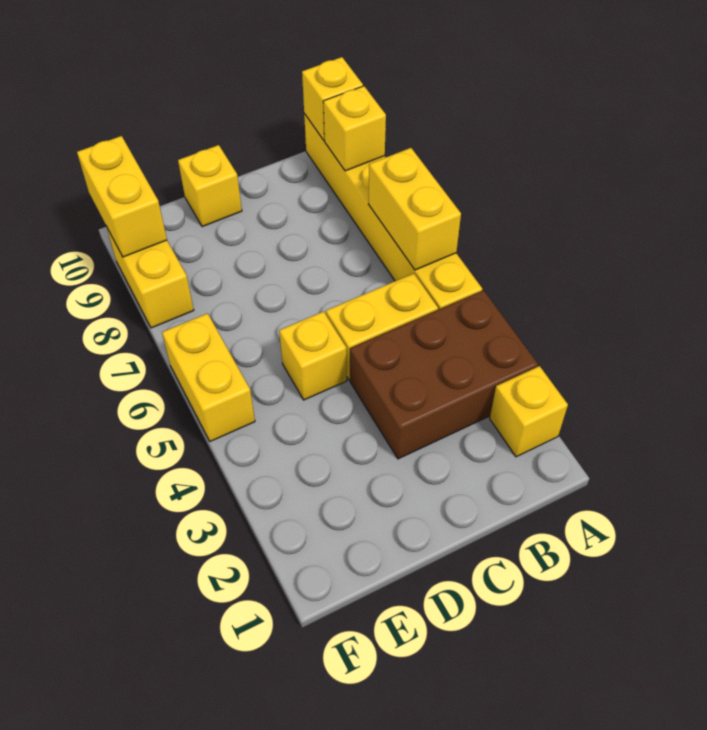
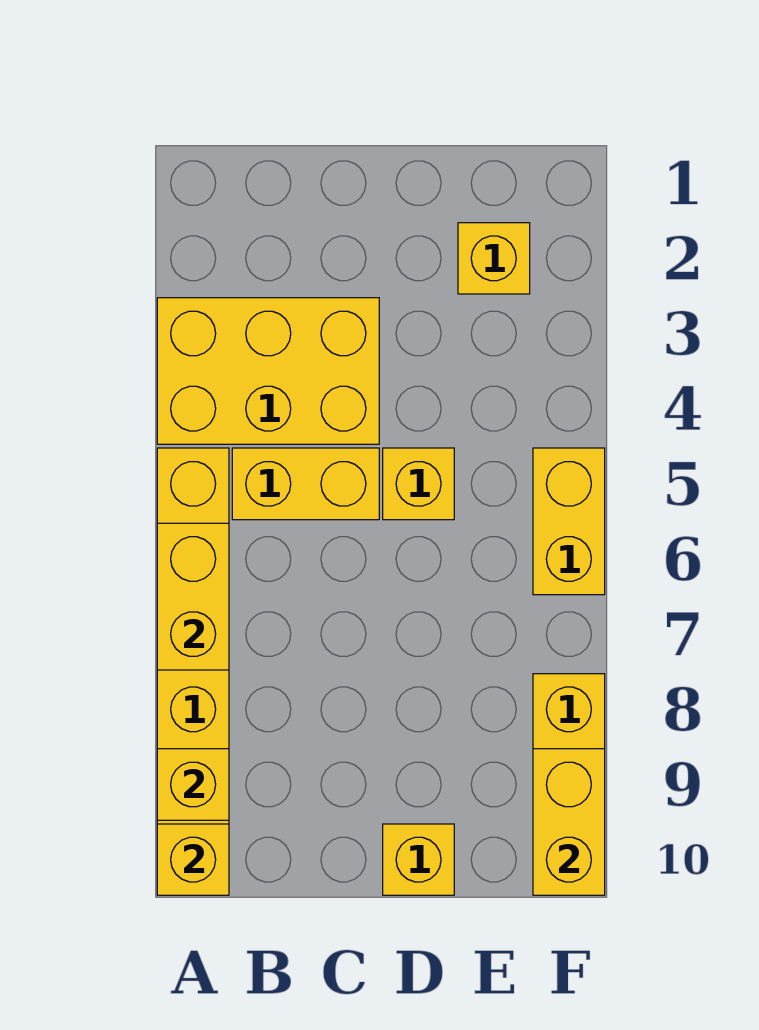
yellow brick A2 level 1 -> yellow brick E2 level 1
brown brick A3:C4 level 1 -> yellow brick A3:C4 level 1

